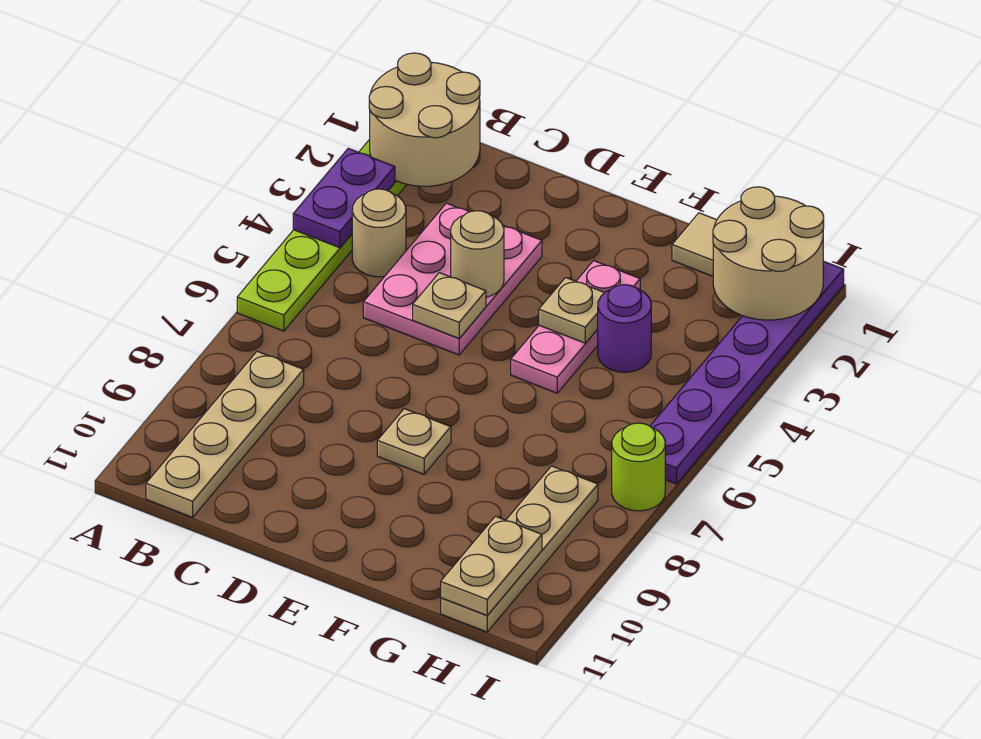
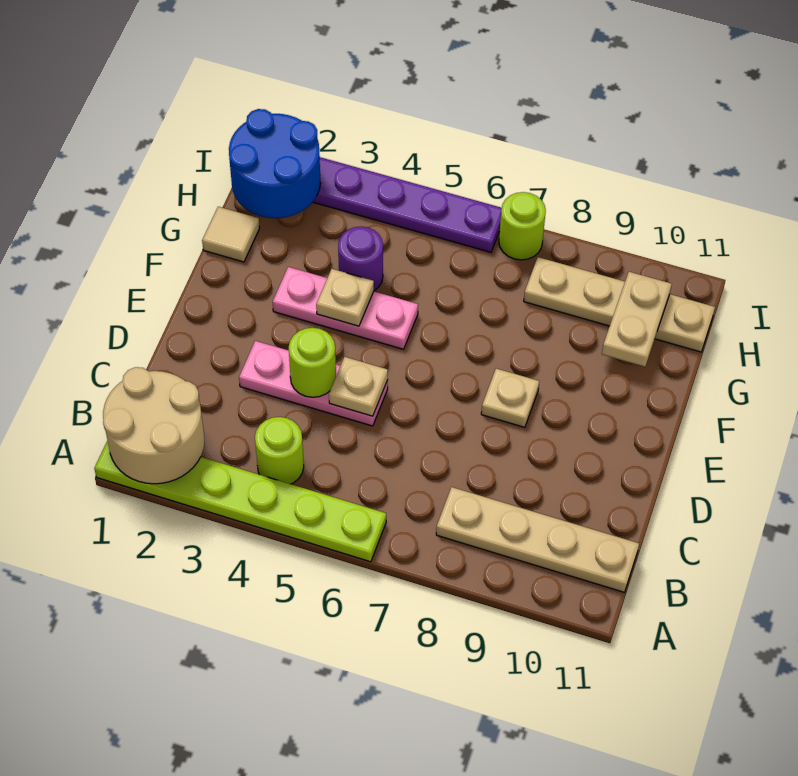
purple plate A3:A4 level 2 -> none
tan round brick B4 level 1 -> lime round brick B4 level 1
pink plate C3:D5 level 1 -> pink plate D3:D5 level 1
tan round brick D4 level 2 -> lime round brick D4 level 2
tan round brick H1:I2 level 2 -> blue round brick H1:I2 level 2
tan plate H10:H11 level 2 -> tan plate G10:H10 level 2

